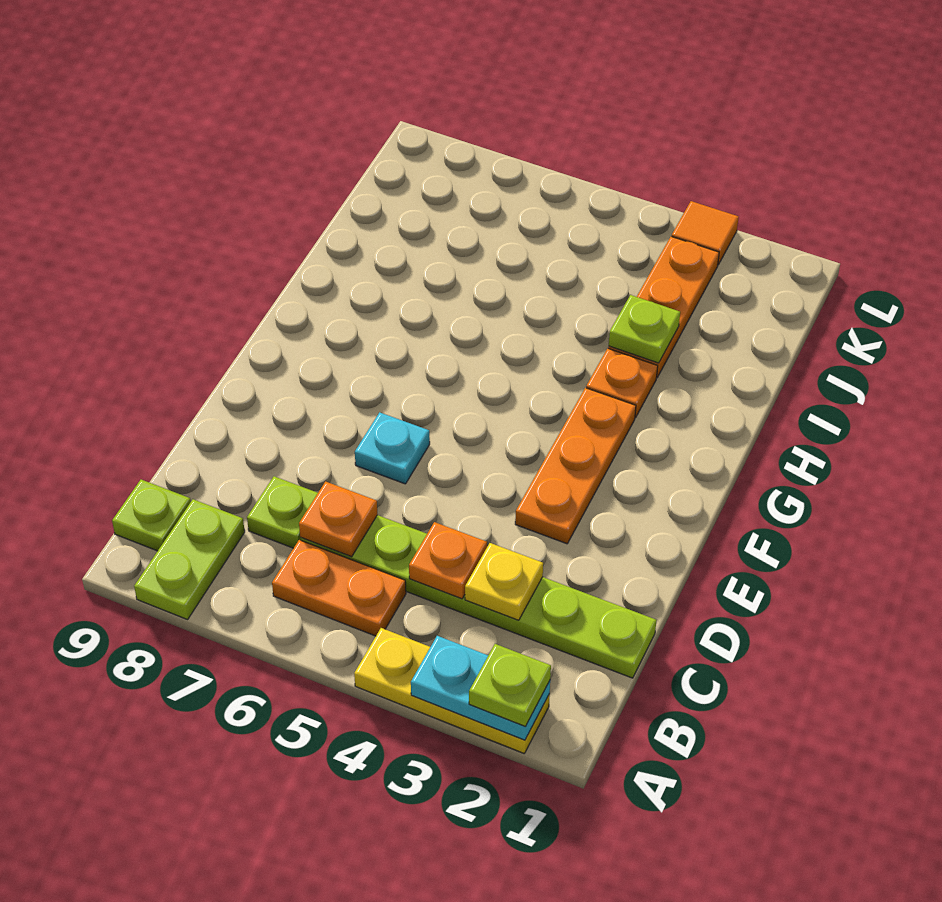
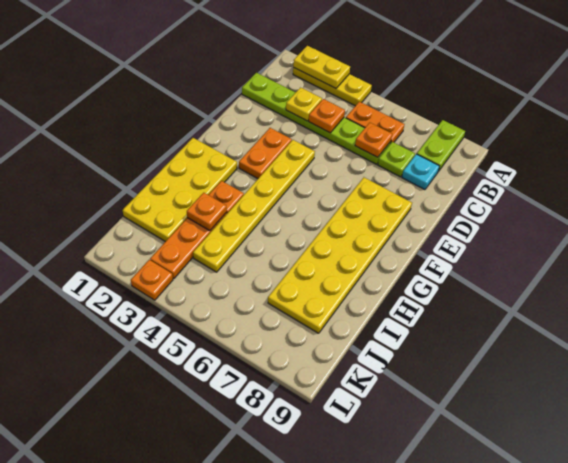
cyan plate A2:A3 level 2 -> yellow plate A2:A3 level 2
lime plate A2 level 3 -> none
lime plate B9 level 1 -> none
orange plate E3:G3 level 1 -> orange plate E3:F3 level 1
none -> yellow plate E4:J4 level 1
cyan plate E6 level 1 -> cyan plate C8 level 1
none -> yellow plate E7:J8 level 1
none -> yellow plate G1:J2 level 1
lime plate I3 level 2 -> orange plate I3 level 2
orange tile L3 level 1 -> orange plate L3 level 1

